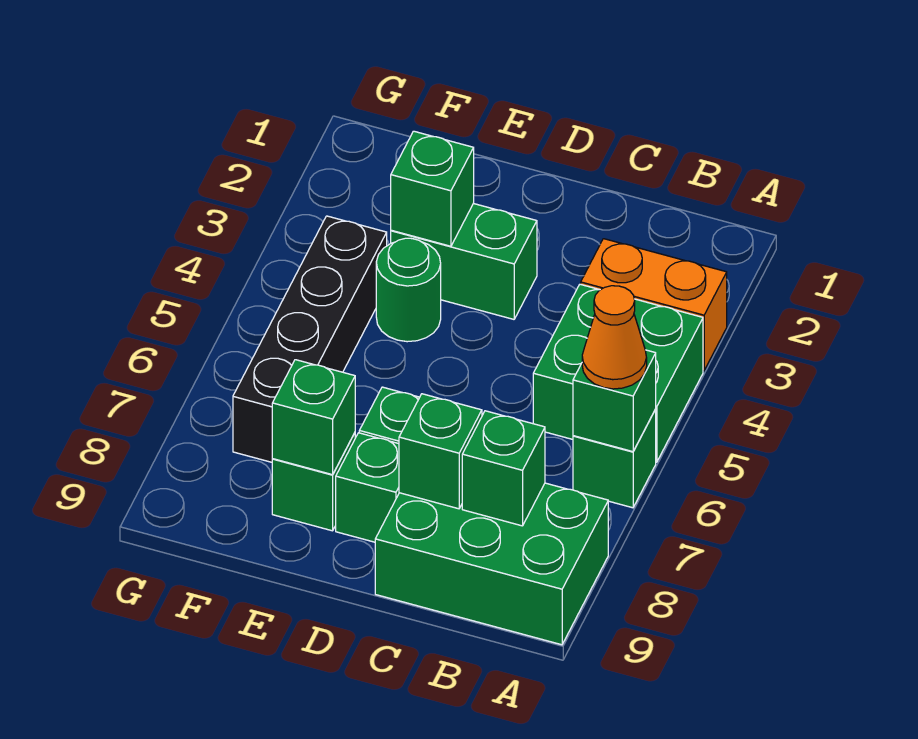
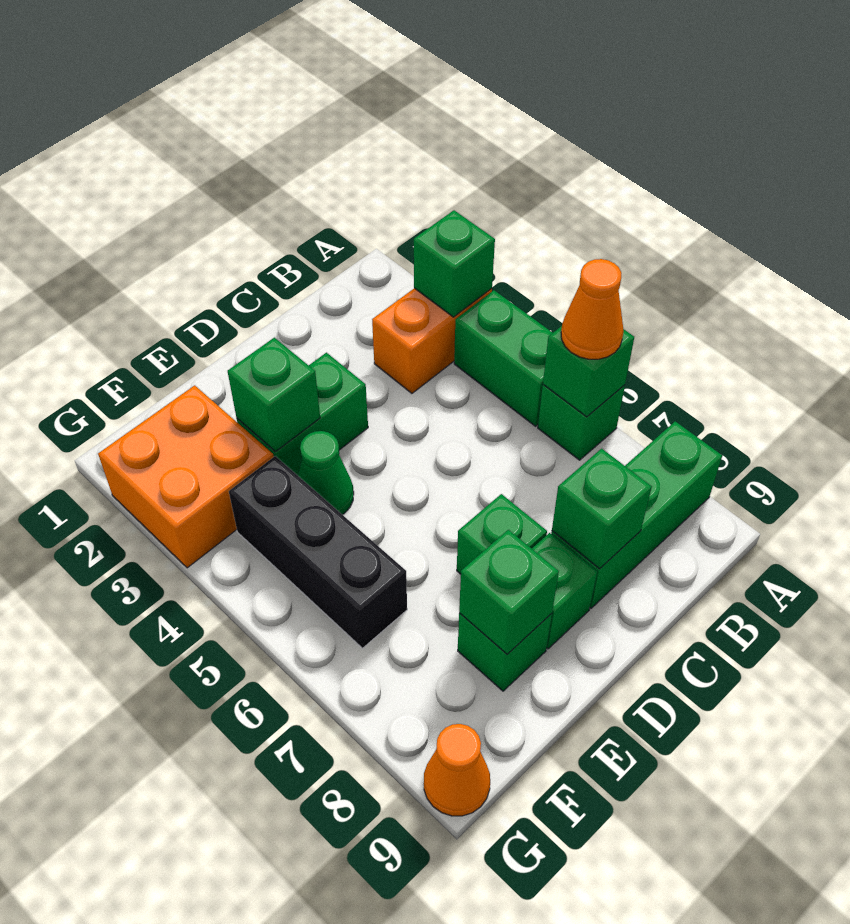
green brick A4:B5 level 1 -> green brick A4:A5 level 1
green brick A8:C9 level 1 -> green brick A8:C8 level 1
green brick B8 level 2 -> green brick A3 level 2
green round brick E4 level 1 -> green cone E4 level 1
none -> orange brick F2:G3 level 1
black brick F4:F7 level 1 -> black brick F4:F6 level 1
none -> orange cone G9 level 1

